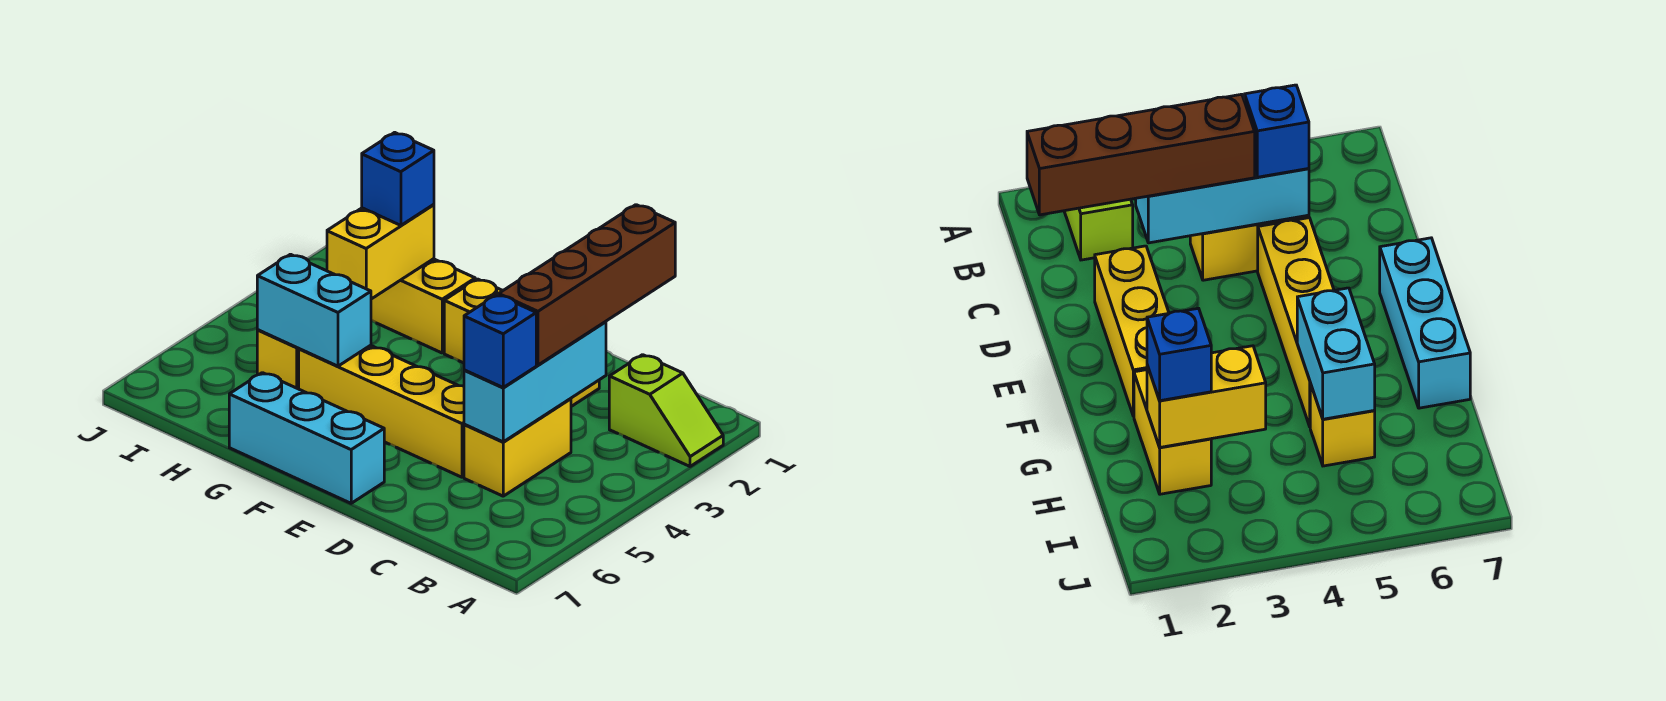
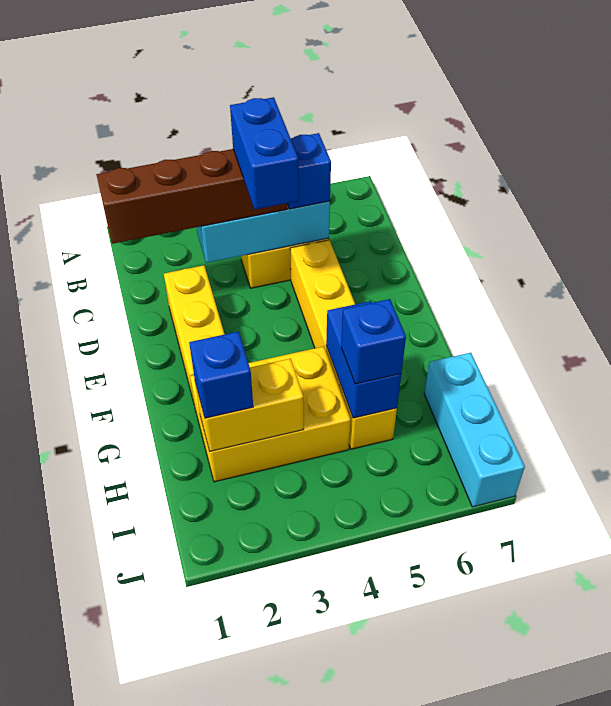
lime slope A2:B2 level 1 top B -> none
none -> blue brick C4:D4 level 4
cyan brick E7:G7 level 1 -> cyan brick H7:J7 level 1
yellow brick G2:H2 level 1 -> yellow brick G2:H4 level 1
cyan brick G5:H5 level 2 -> blue brick G5:H5 level 2
none -> blue brick H5 level 3

